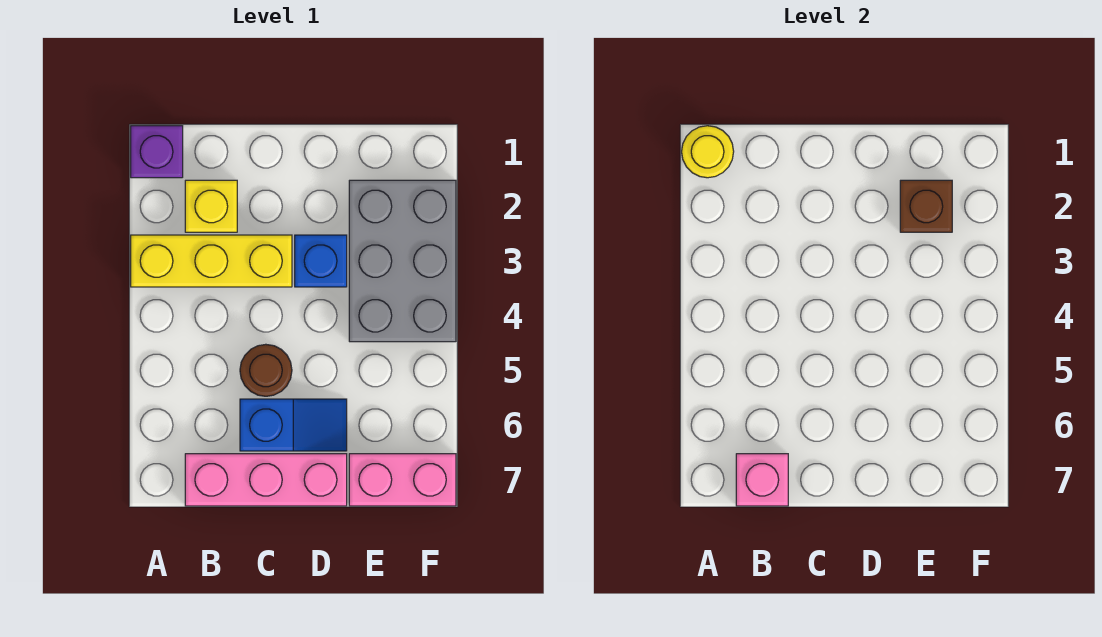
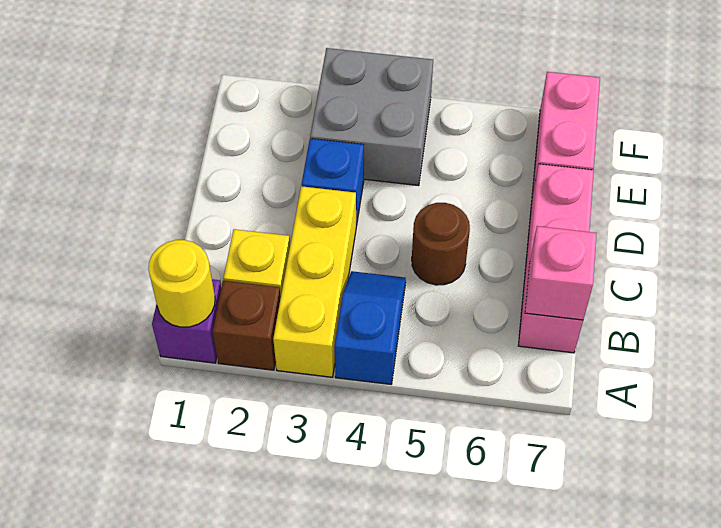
blue slope C6:D6 level 1 top C -> blue slope A4:B4 level 1 top A
grey brick E2:F4 level 1 -> grey brick E3:F4 level 1
brown brick E2 level 2 -> brown brick A2 level 1

